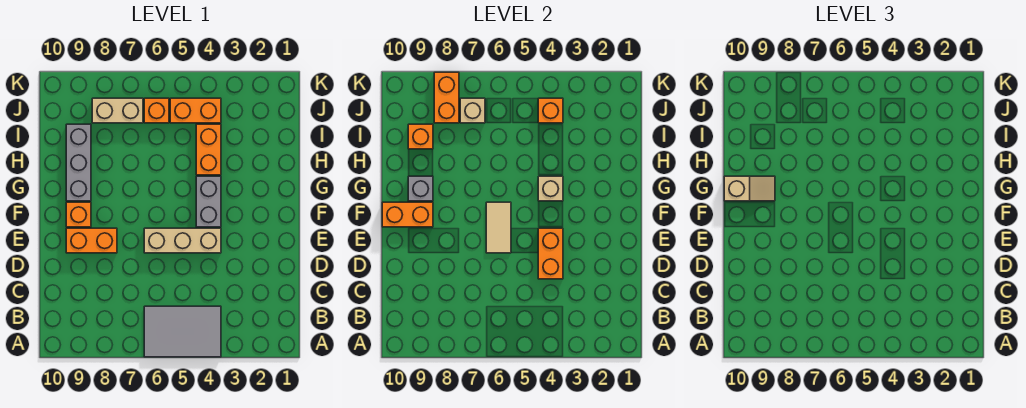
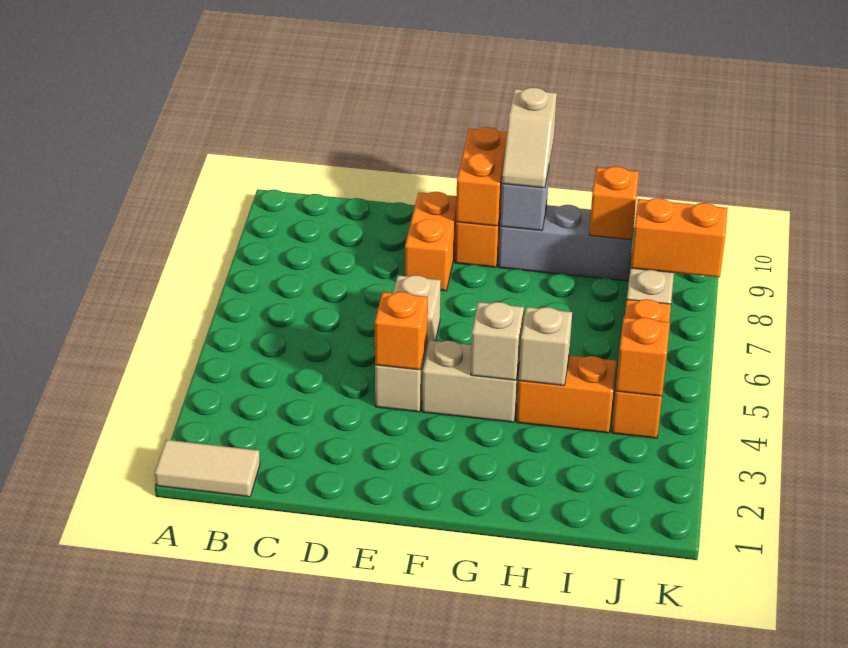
grey tile A4:B6 level 1 -> none
orange brick D4:E4 level 2 -> orange brick E4 level 2
tan tile E6:F6 level 2 -> tan tile A1:B1 level 1
grey brick F4:G4 level 1 -> tan brick F4:G4 level 1
tan brick J7 level 2 -> tan brick H4 level 2

